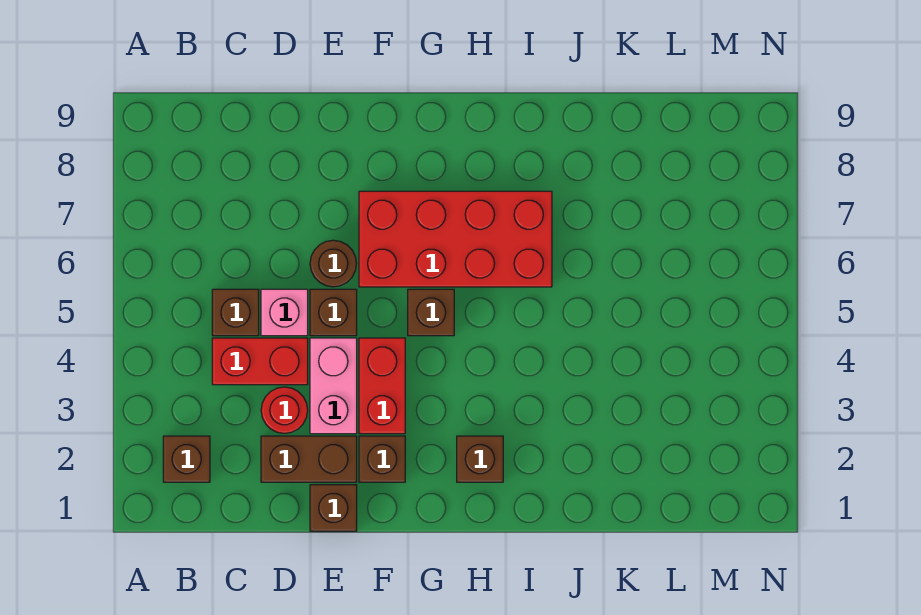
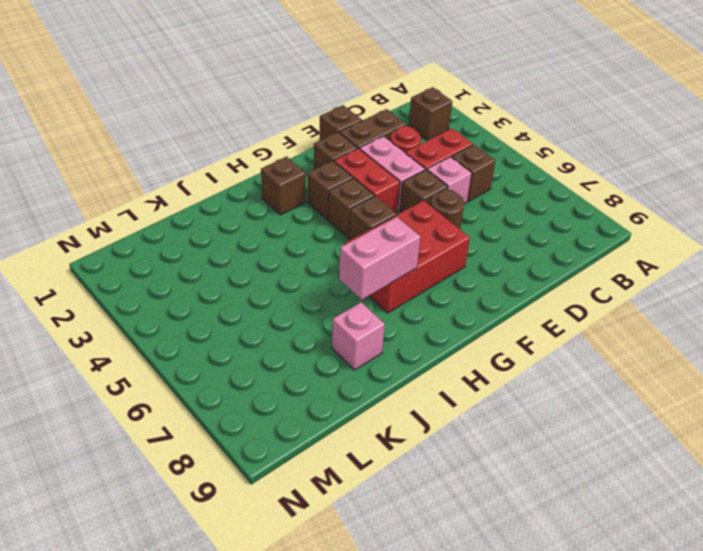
red brick F6:I7 level 1 -> red brick F6:H7 level 1
none -> brown brick G3 level 1
none -> brown brick G4 level 1
none -> pink brick H7:I7 level 2
none -> pink brick J8 level 1

